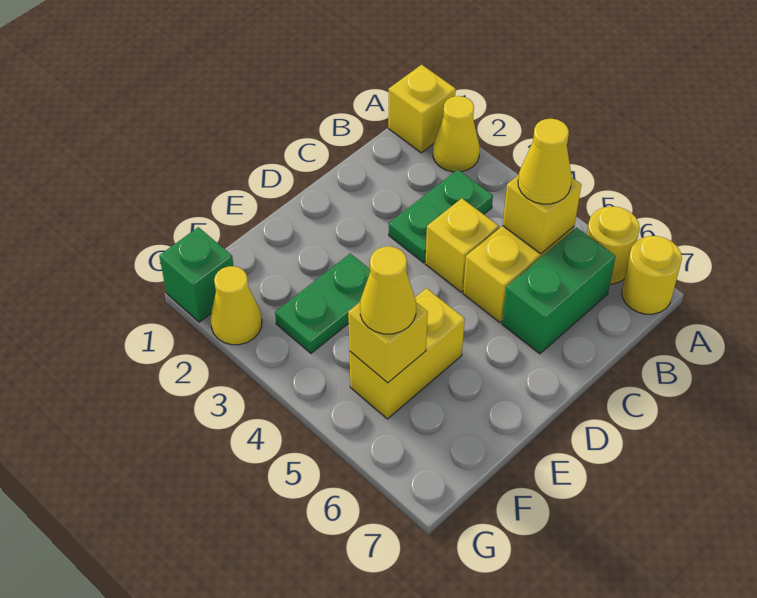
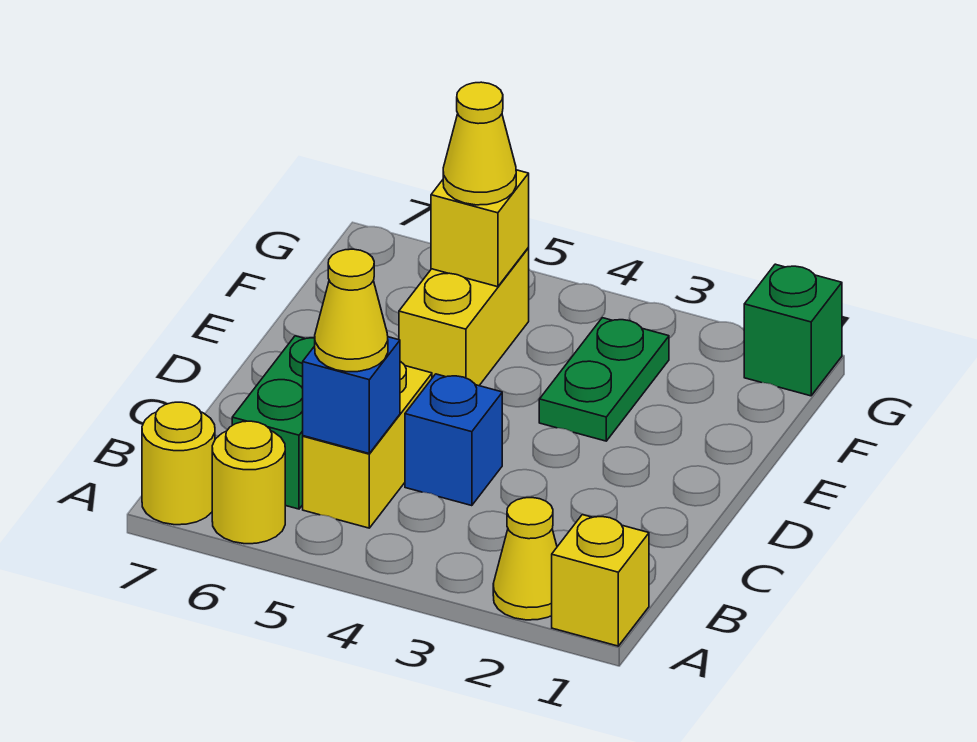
green plate B3:C3 level 1 -> none
yellow brick B5 level 2 -> blue brick B5 level 2
yellow brick C4 level 1 -> blue brick C4 level 1
yellow cone G2 level 1 -> none

